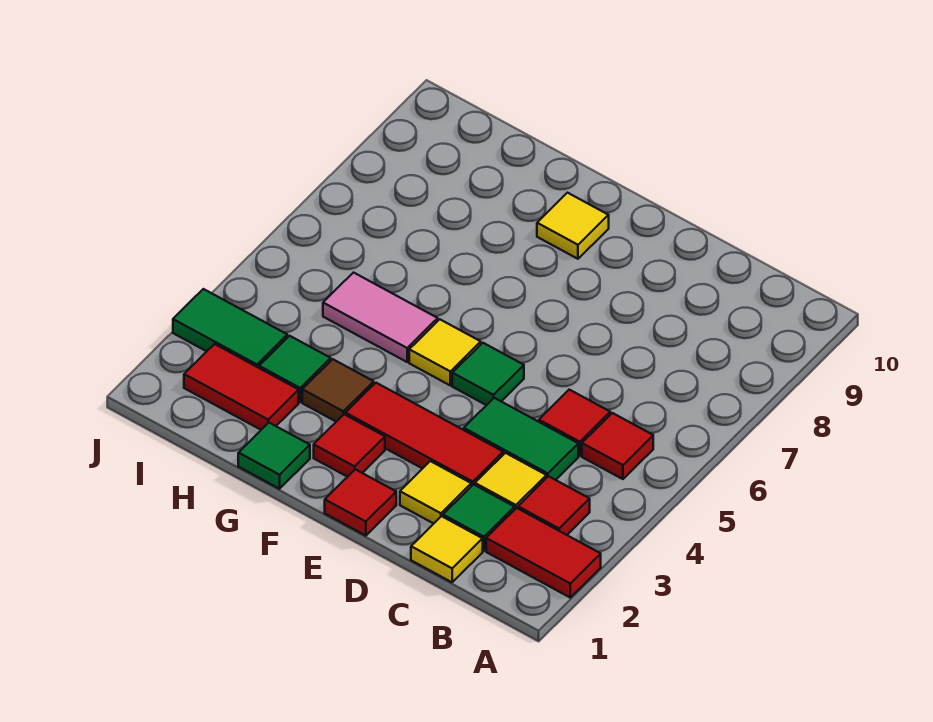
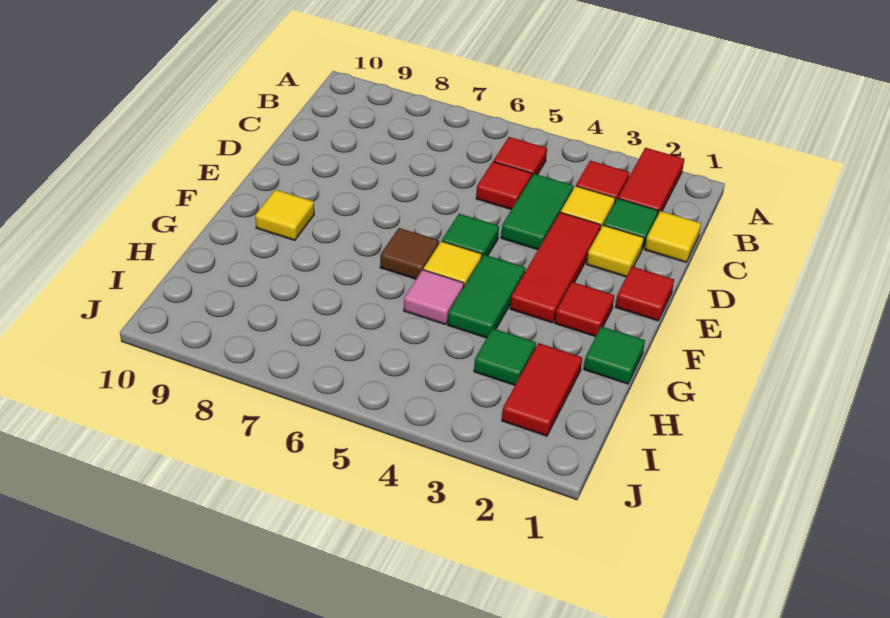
brown tile G3 level 1 -> brown tile F6 level 1
pink tile G5:H5 level 1 -> pink tile G5 level 1
green tile I3:J3 level 1 -> green tile F4:G4 level 1

